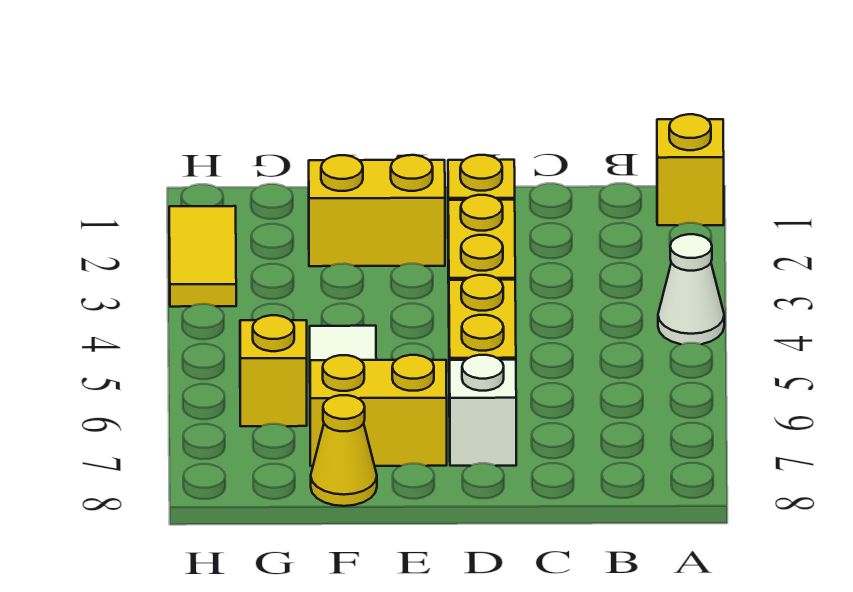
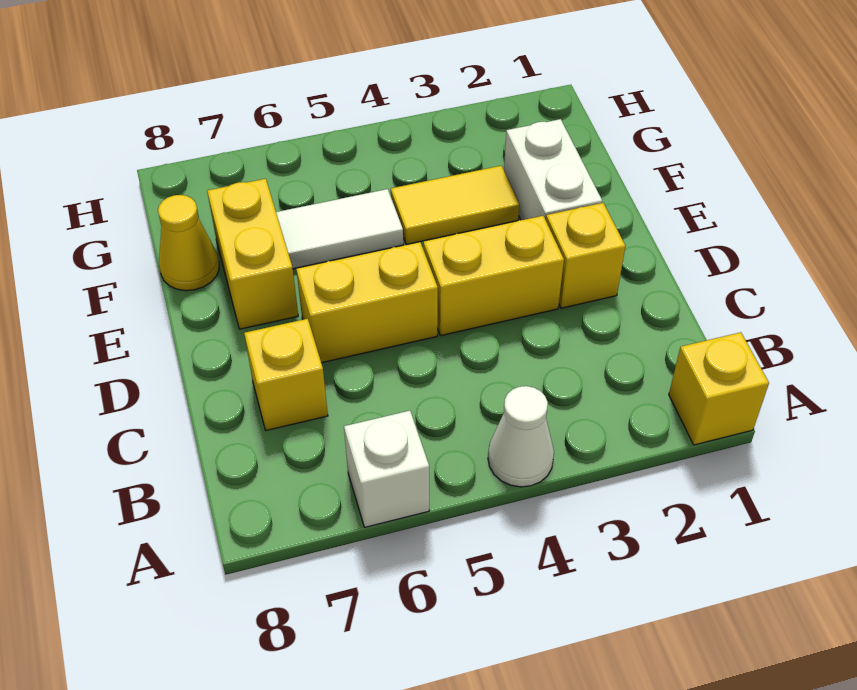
white brick D7 level 1 -> white brick A6 level 1
yellow brick E2:F2 level 1 -> white brick E2:F2 level 1
yellow brick G6 level 1 -> yellow brick C7 level 1
yellow tile H2:H3 level 1 -> yellow tile F3:F4 level 1

